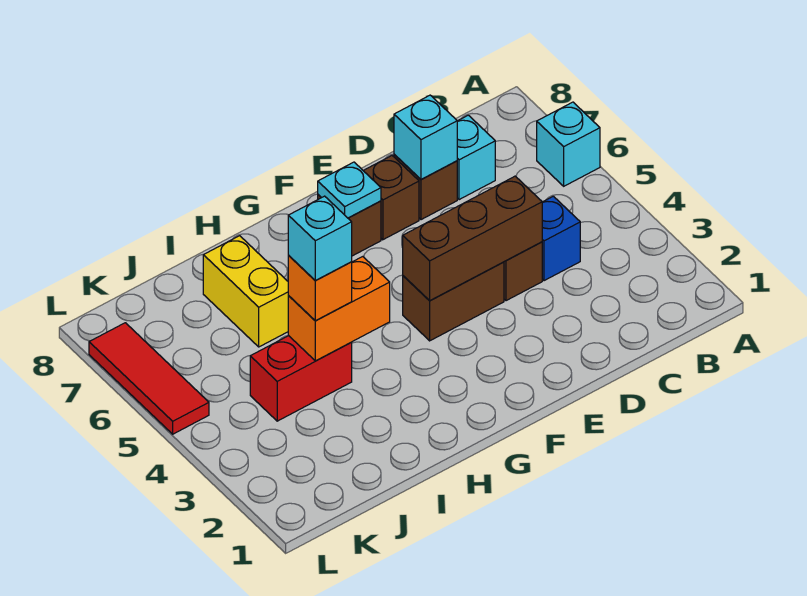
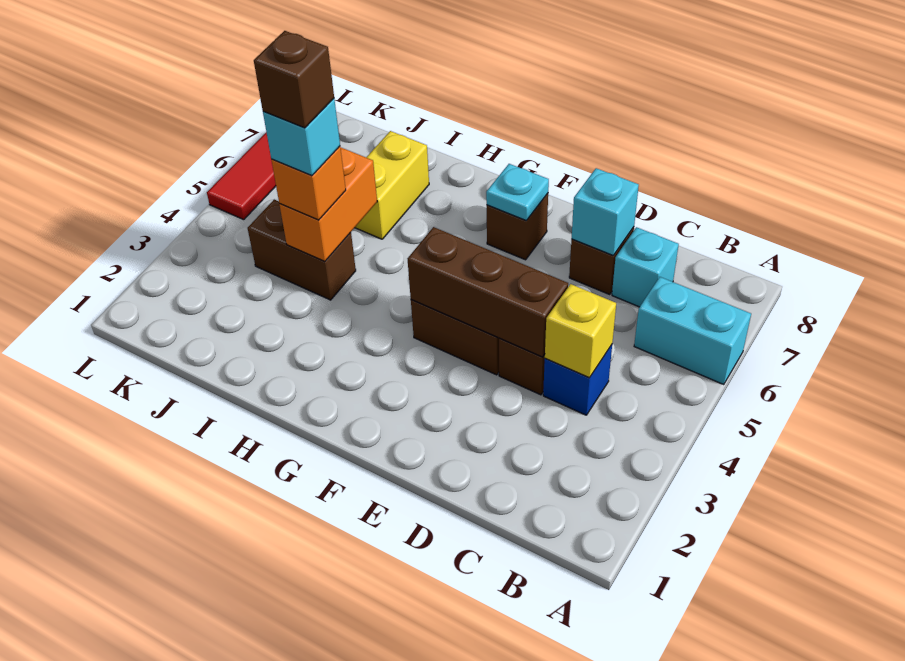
cyan brick A6 level 1 -> cyan brick A6:B6 level 1
none -> yellow brick C4 level 2
brown brick E7 level 1 -> brown brick I4 level 5
orange brick H4:I4 level 2 -> orange brick I4:I5 level 2
red brick I4:J4 level 1 -> brown brick I4:J4 level 1

